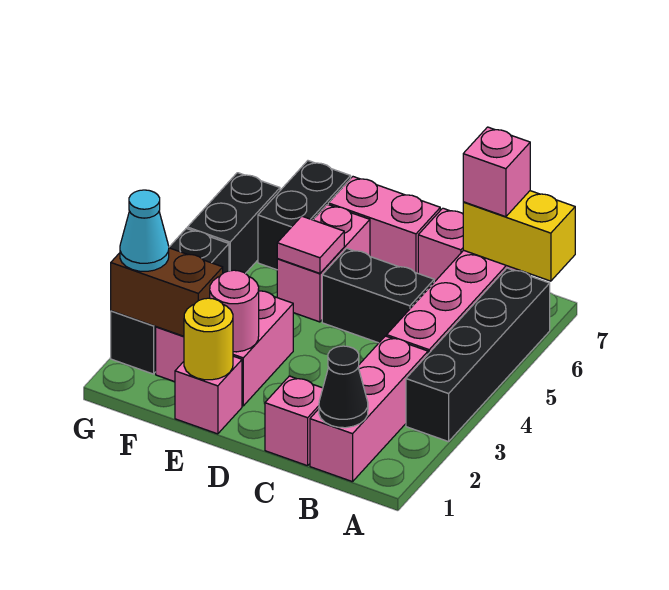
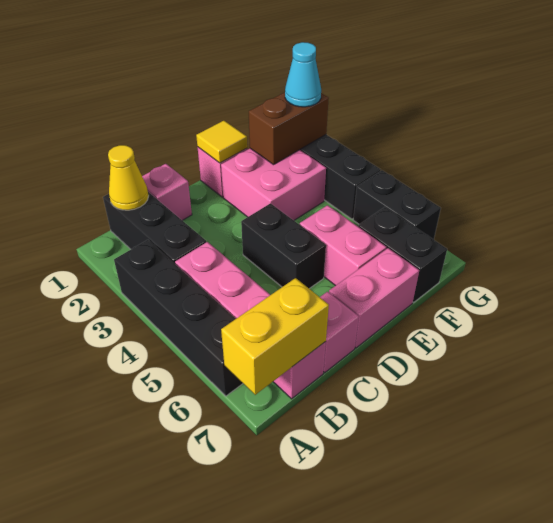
pink brick B1:B3 level 1 -> black brick B1:B3 level 1
black cone B1 level 2 -> yellow cone B1 level 2
pink brick B7 level 3 -> none
black brick C5:D5 level 1 -> black brick D4:D5 level 1
yellow round brick E1 level 2 -> yellow tile E1 level 2
pink round brick E2 level 2 -> none
pink tile E5 level 2 -> none

